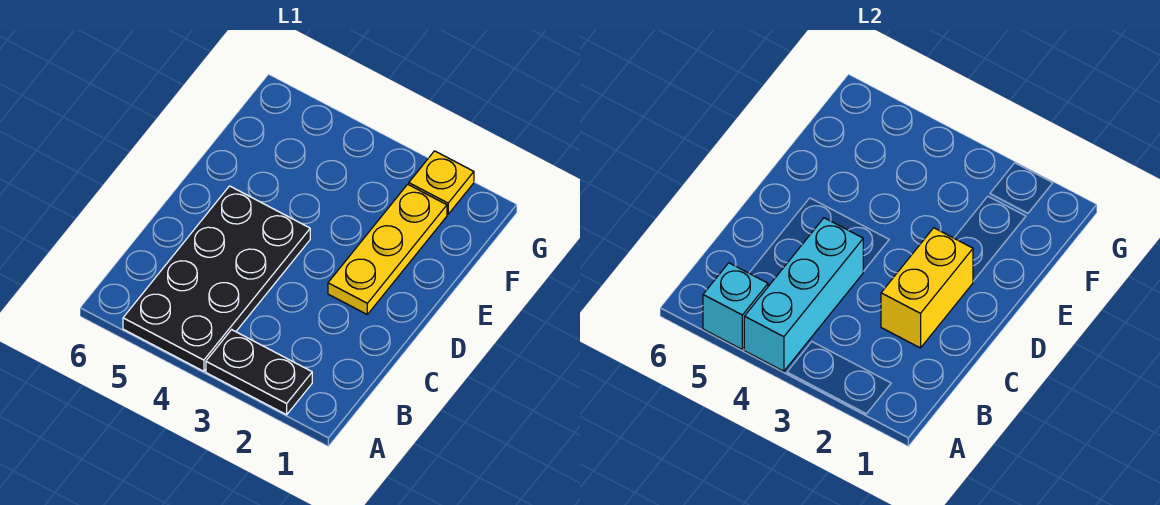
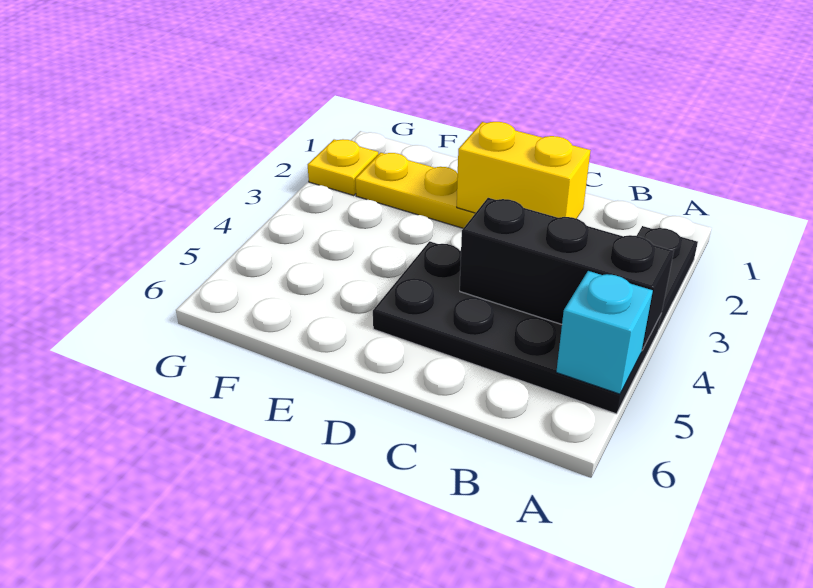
cyan brick A4:C4 level 2 -> black brick A4:C4 level 2

